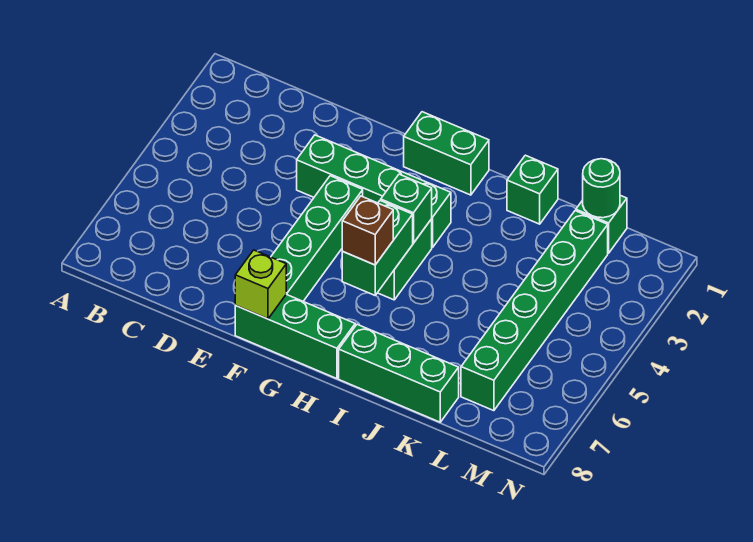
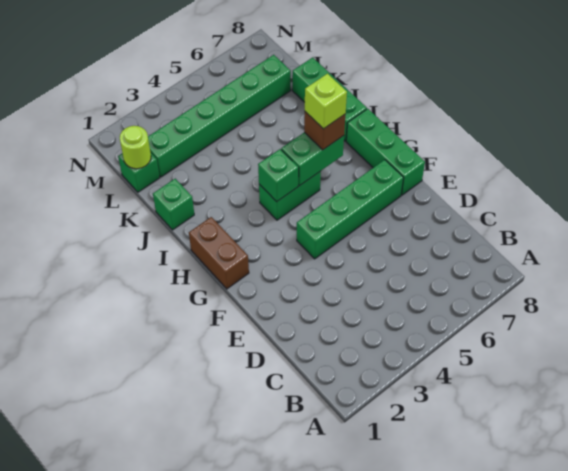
green brick E3:H3 level 1 -> none
lime brick F8 level 2 -> lime brick H6 level 4
green brick G1:H1 level 1 -> brown brick G1:H1 level 1
green round brick L1 level 2 -> lime round brick L1 level 2

